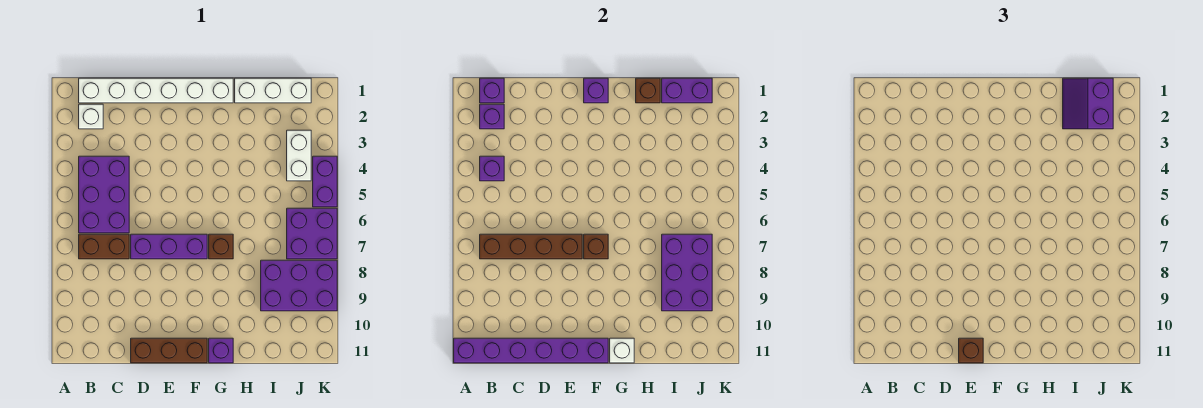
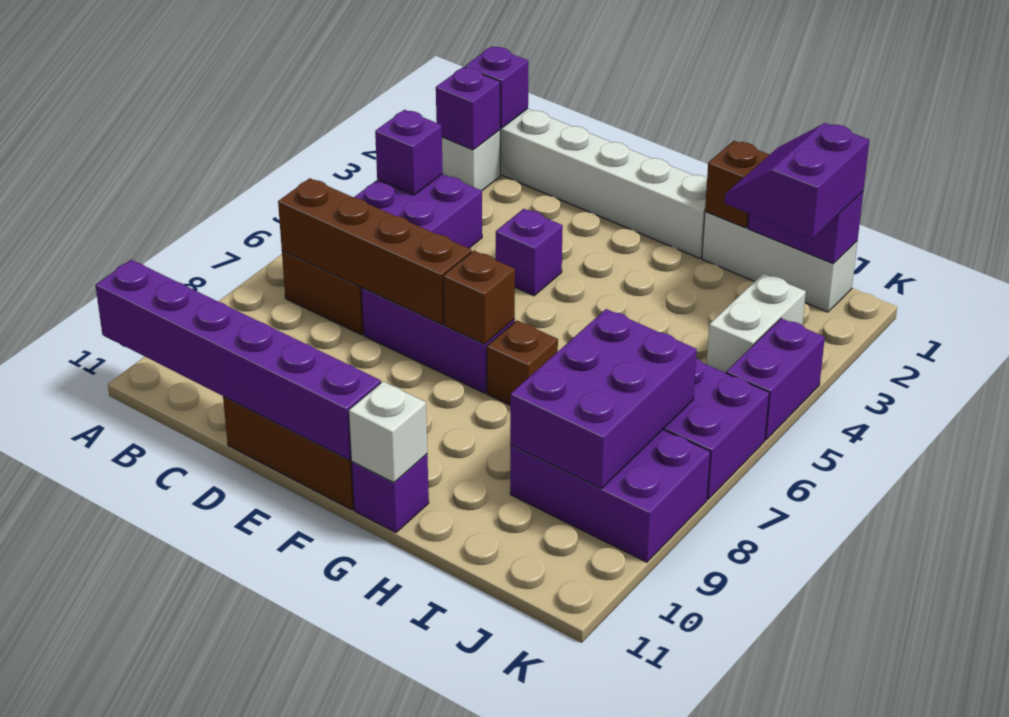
brown brick E11 level 3 -> none
purple brick F1 level 2 -> purple brick E4 level 1

